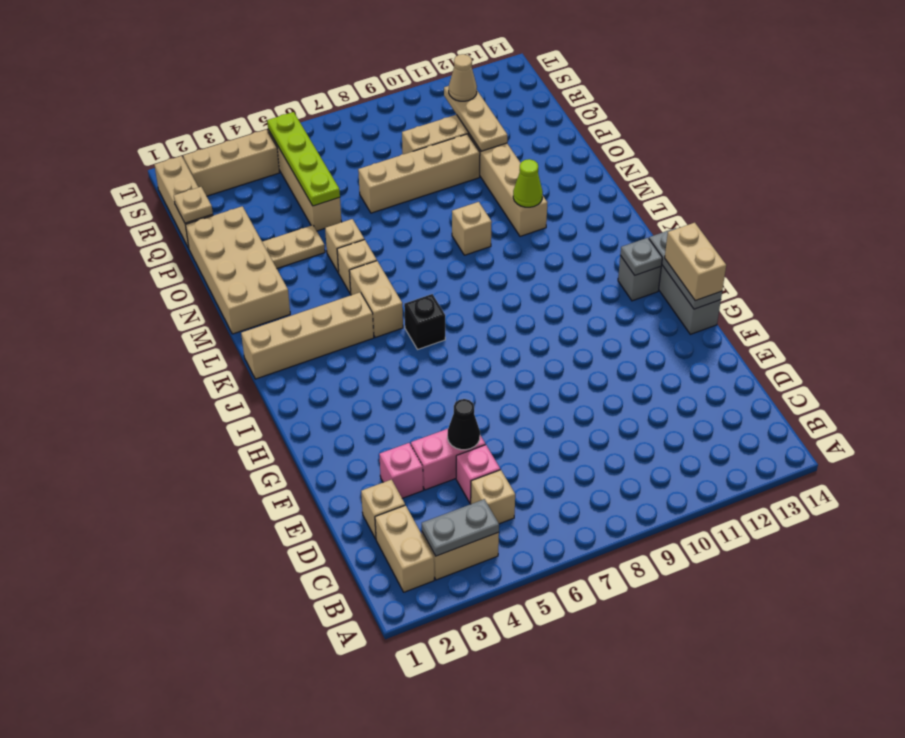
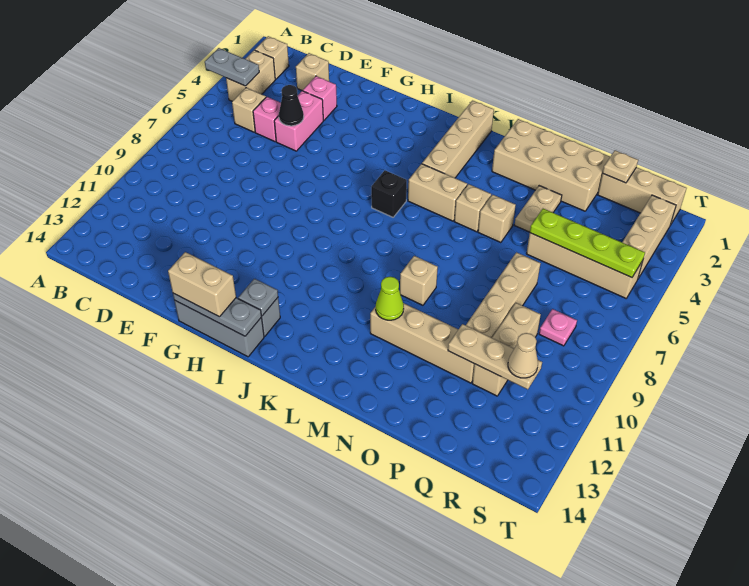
tan brick B2:C2 level 1 -> tan brick B2 level 1
grey plate B3:B4 level 2 -> grey plate A4:B4 level 2
none -> pink plate R8 level 1

